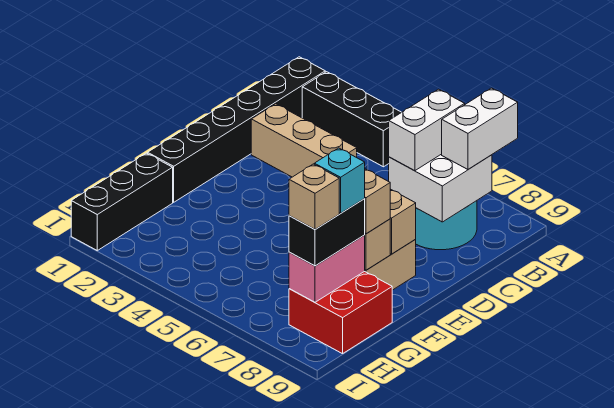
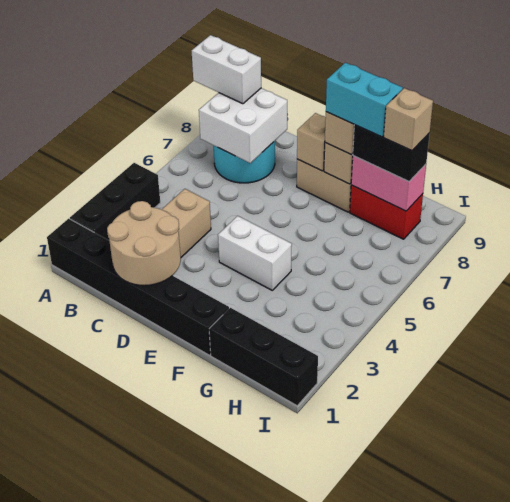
white brick B7:C7 level 3 -> white brick E4:F4 level 1
none -> tan round brick C1:D2 level 2
red brick G8:H9 level 1 -> red brick G8:H8 level 1
cyan brick G8 level 4 -> cyan brick F8:G8 level 4

